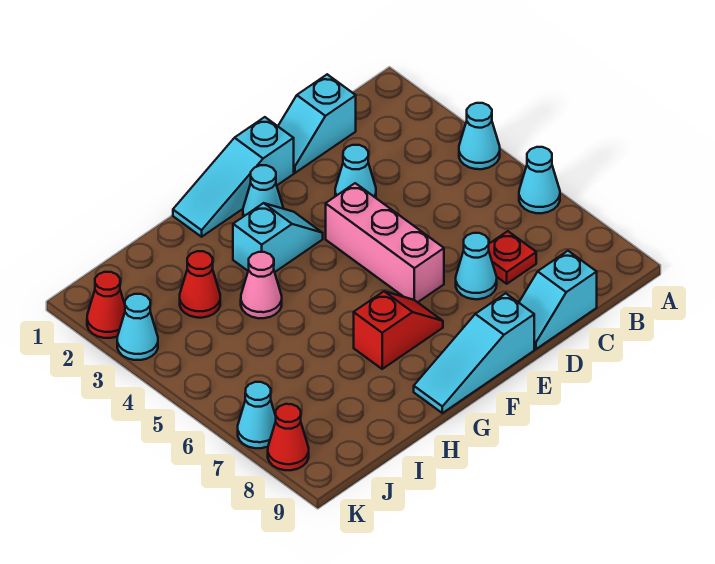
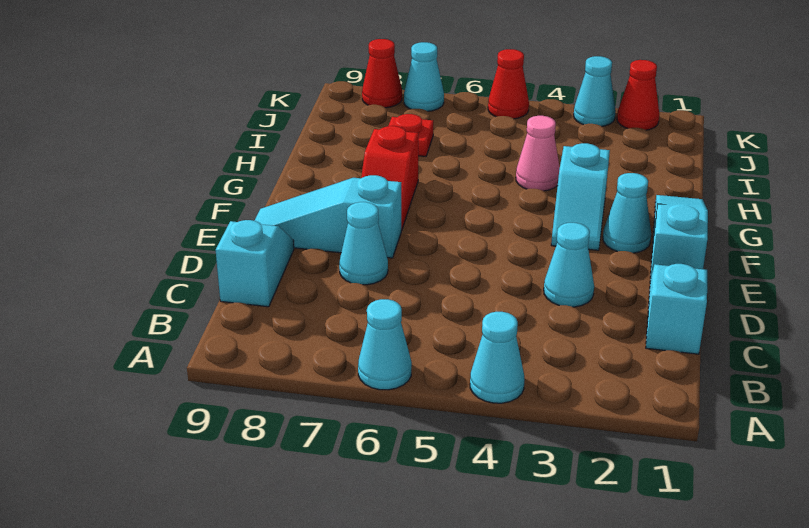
red plate C7 level 1 -> red plate I7 level 1
pink brick E4:E6 level 1 -> none
cyan slope E9:G9 level 1 top E -> cyan slope E7:E9 level 1 top 7
red cone I3 level 1 -> red cone K5 level 1

